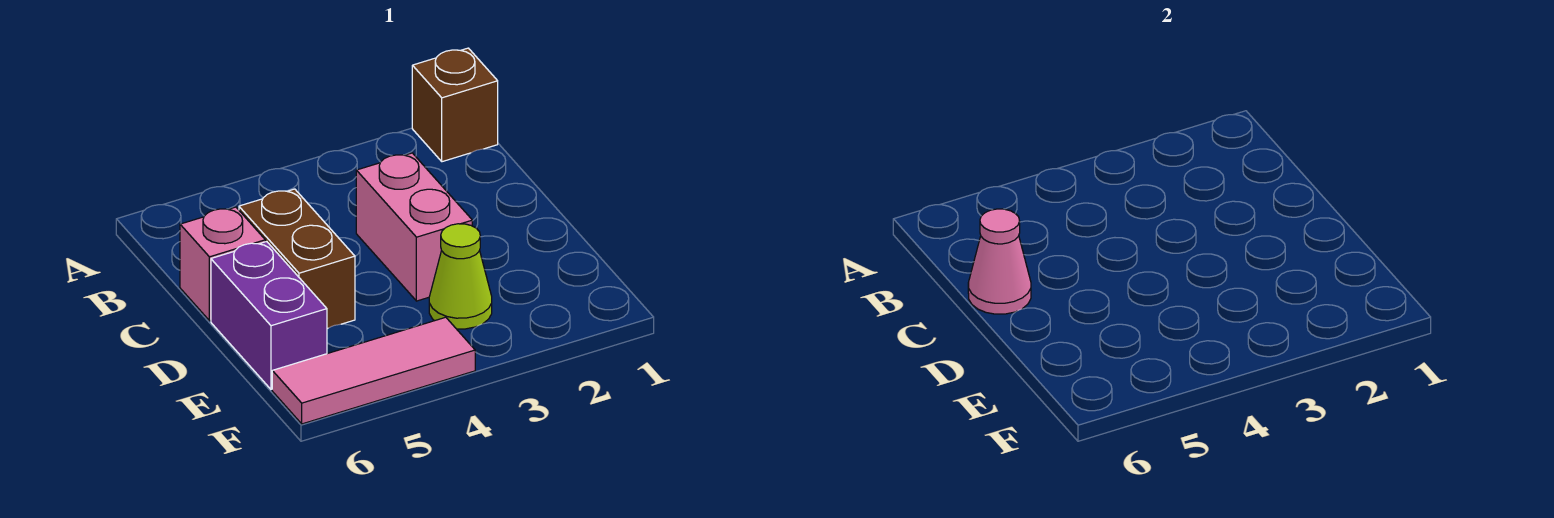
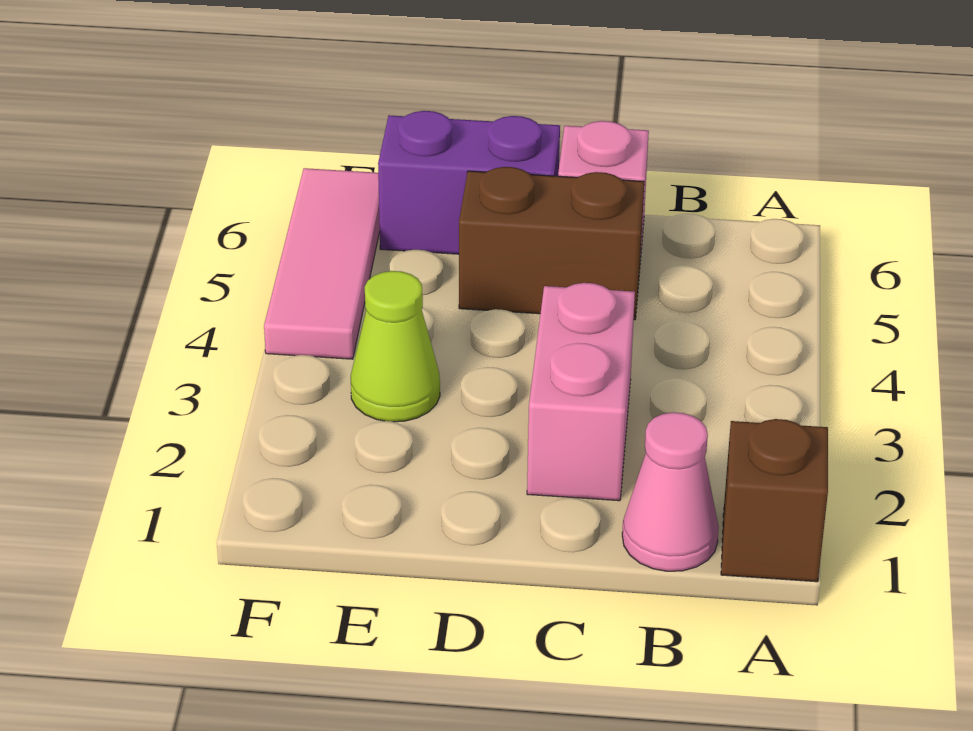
pink brick C3:D3 level 1 -> pink brick C2:C3 level 1
pink cone C6 level 2 -> pink cone B1 level 1

